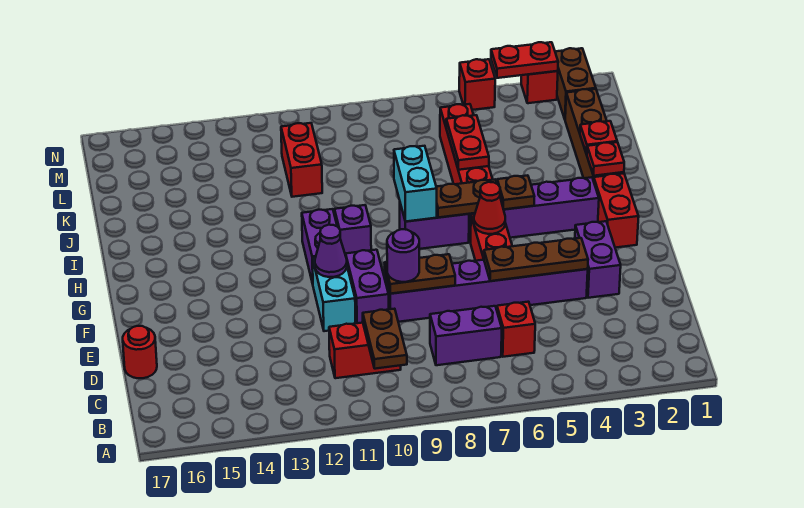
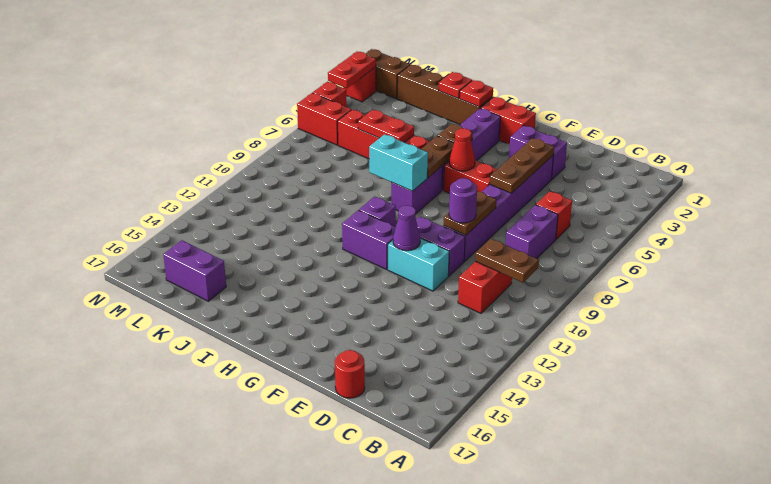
red brick K11:L11 level 1 -> red brick M6:N6 level 1
none -> purple brick K16:L16 level 1

